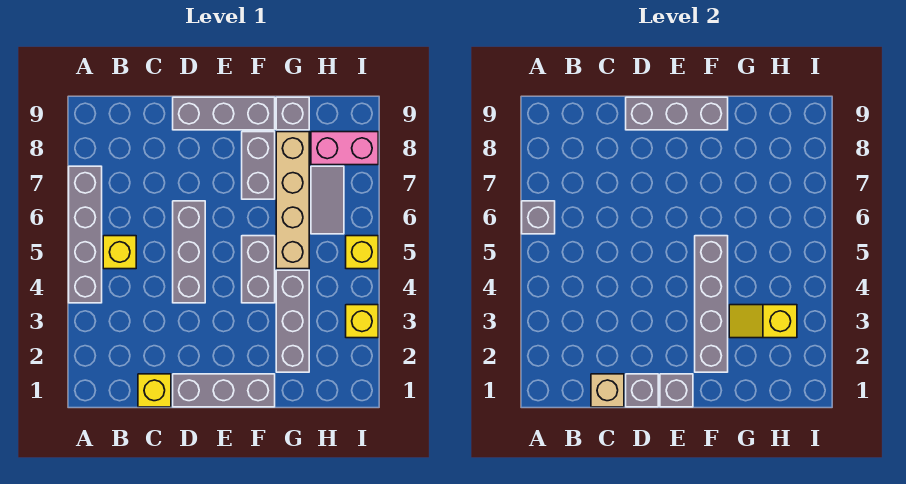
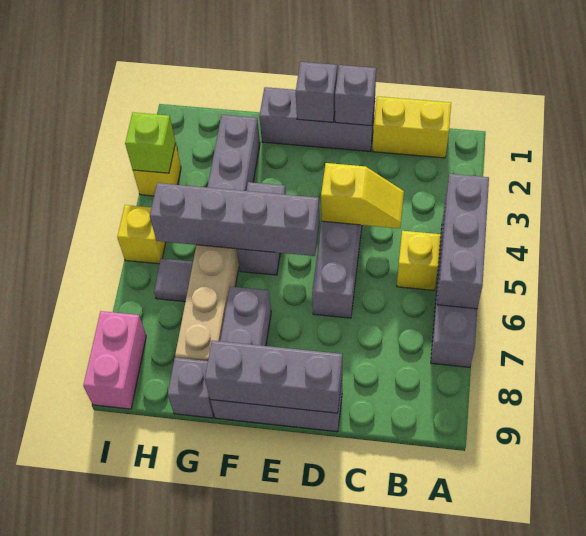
grey brick A6 level 2 -> grey brick A4:A6 level 2
yellow brick C1 level 1 -> yellow brick B1:C1 level 1
tan brick C1 level 2 -> none
grey brick F2:F5 level 2 -> grey brick E5:H5 level 2
yellow slope G3:H3 level 2 top H -> yellow slope C4:D4 level 2 top D
grey tile H6:H7 level 1 -> grey tile H6 level 1
pink brick H8:I8 level 1 -> pink brick I8:I9 level 1
none -> lime brick I3 level 2

